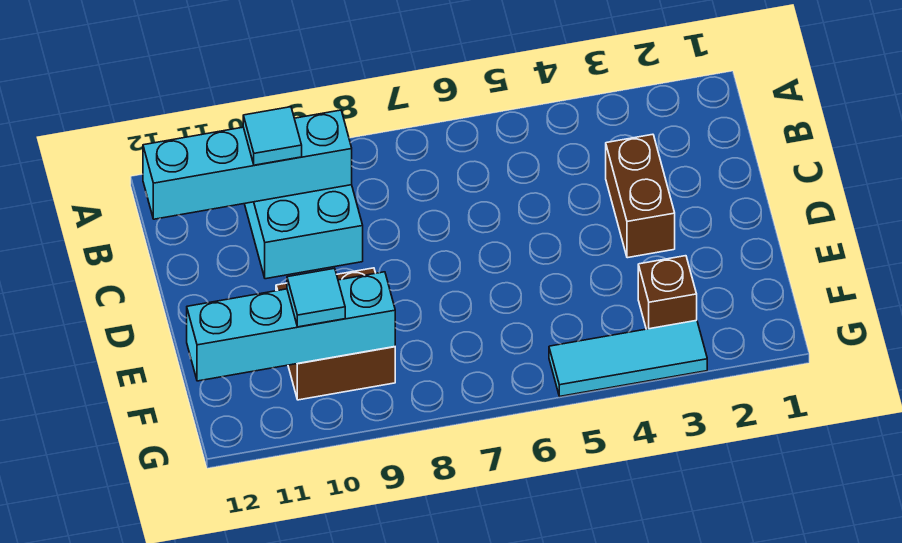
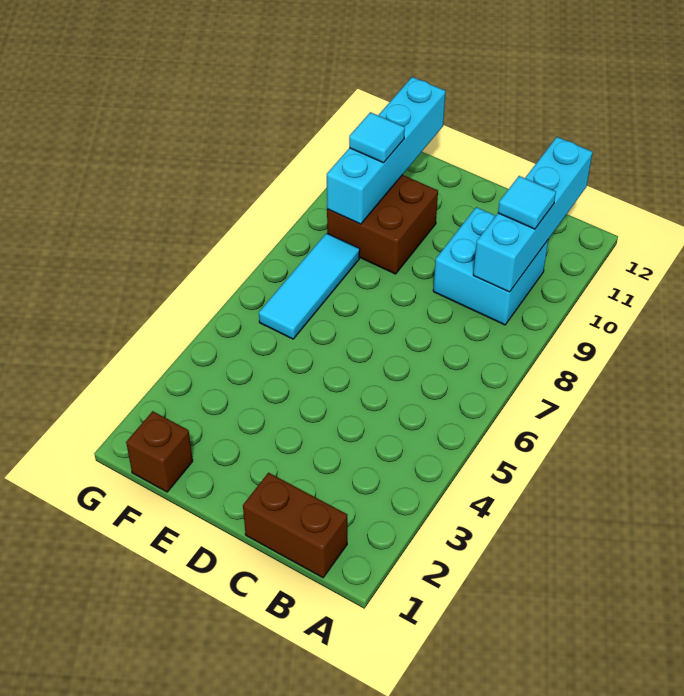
brown brick C3:D3 level 1 -> brown brick B1:C1 level 1
brown brick F3 level 1 -> brown brick F1 level 1
cyan tile G3:G5 level 1 -> cyan tile F6:F8 level 1

